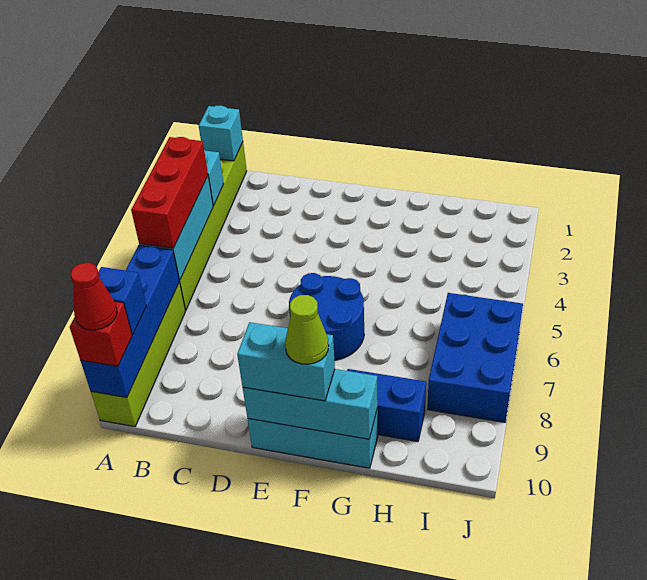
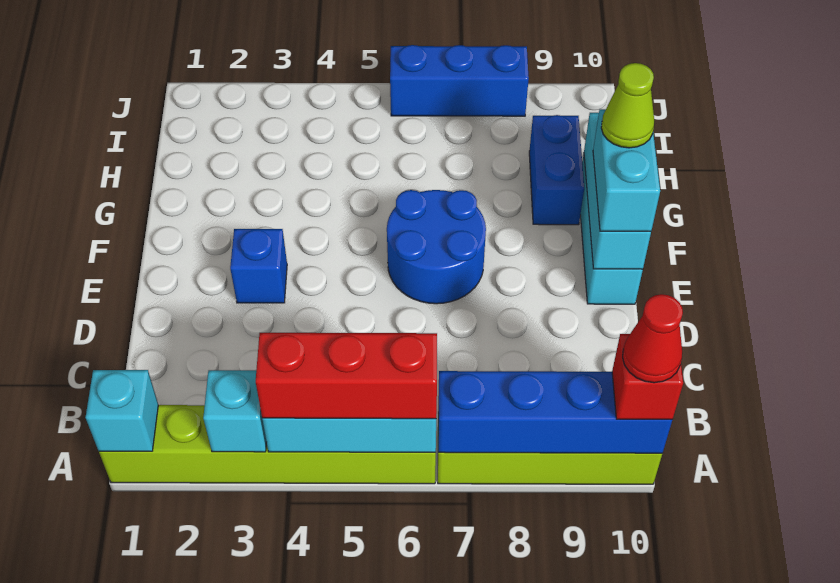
blue brick A9 level 3 -> blue brick E3 level 1
blue brick I6:J8 level 1 -> blue brick J6:J8 level 1

